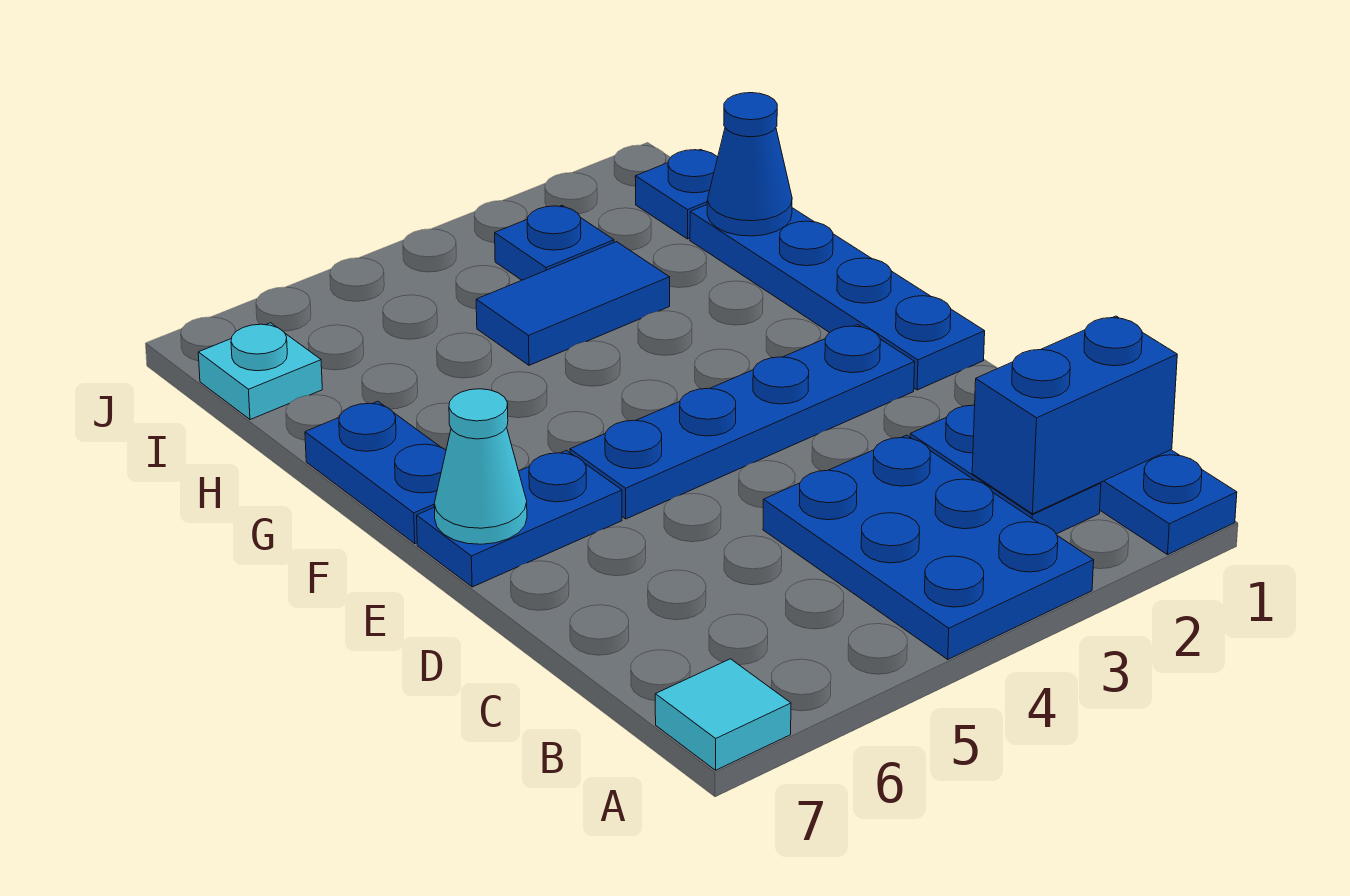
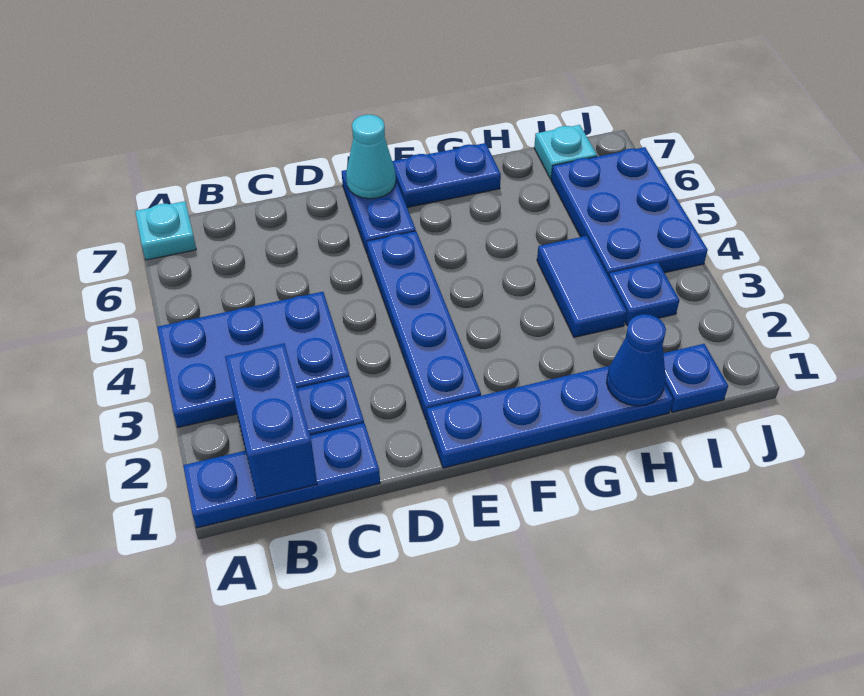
cyan tile A7 level 1 -> cyan plate A7 level 1
none -> blue plate I4:J6 level 1

